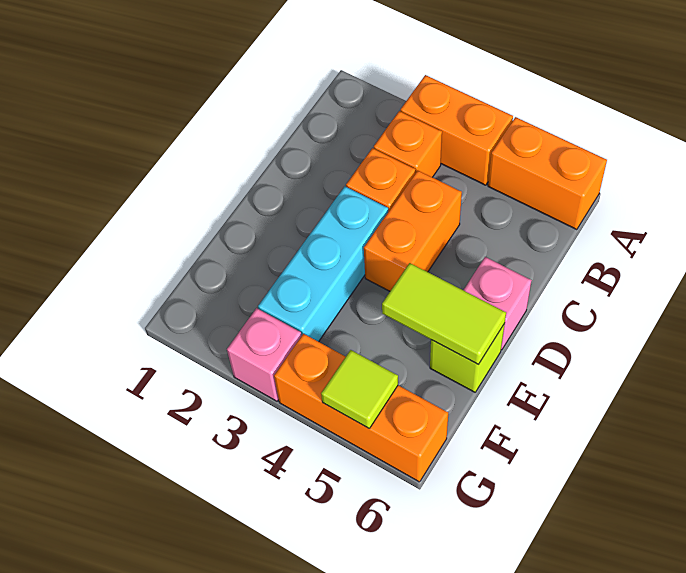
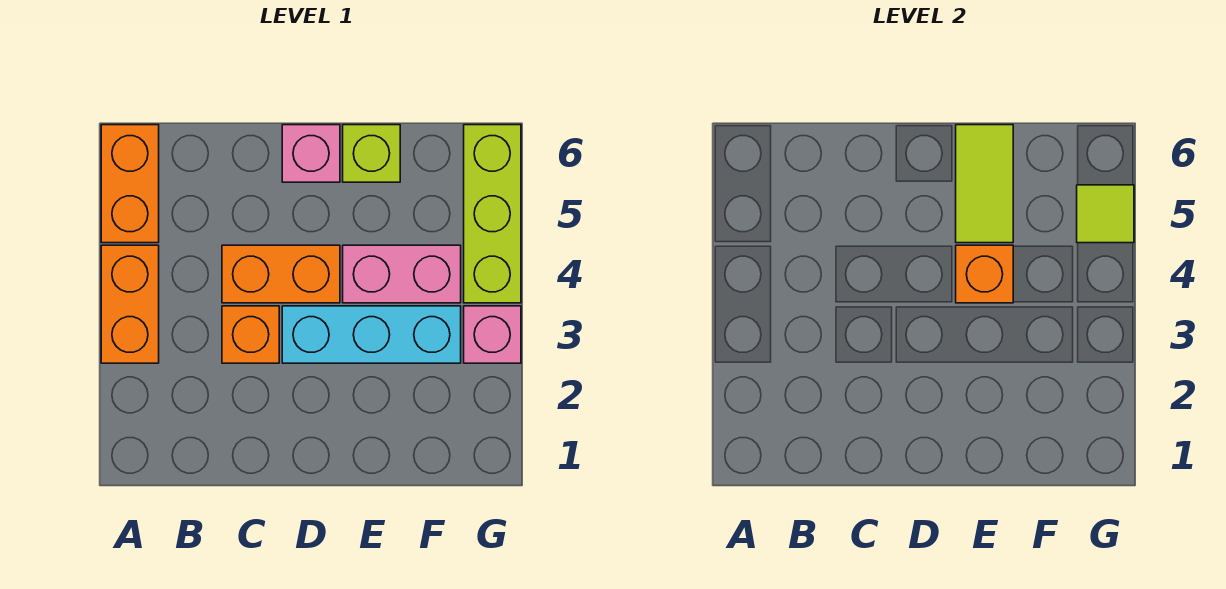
orange brick B3 level 1 -> orange brick E4 level 2
none -> pink brick E4:F4 level 1
orange brick G4:G6 level 1 -> lime brick G4:G6 level 1

